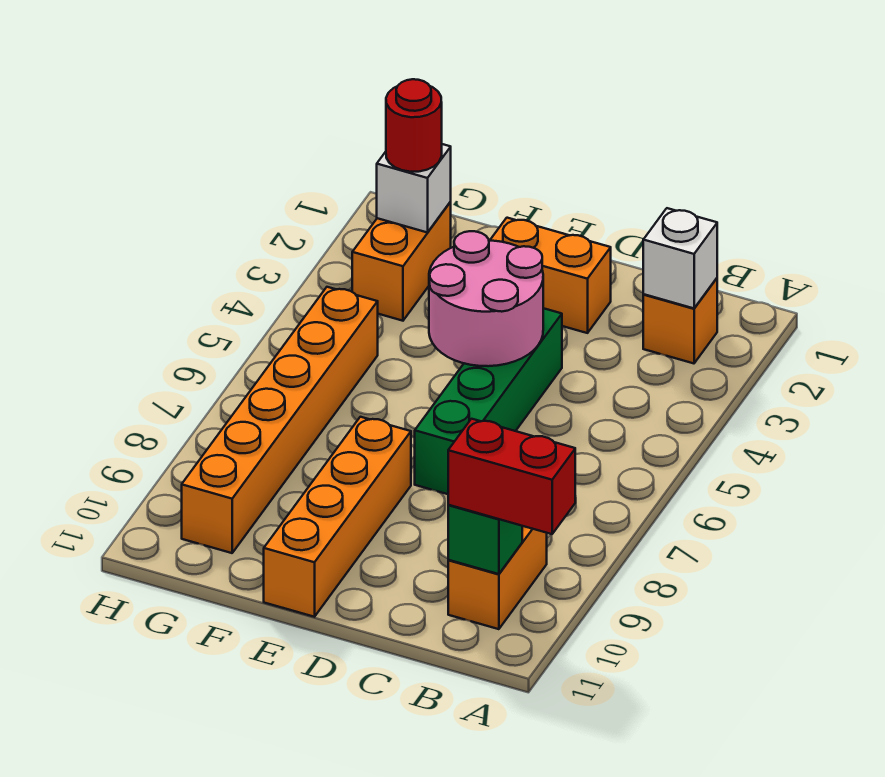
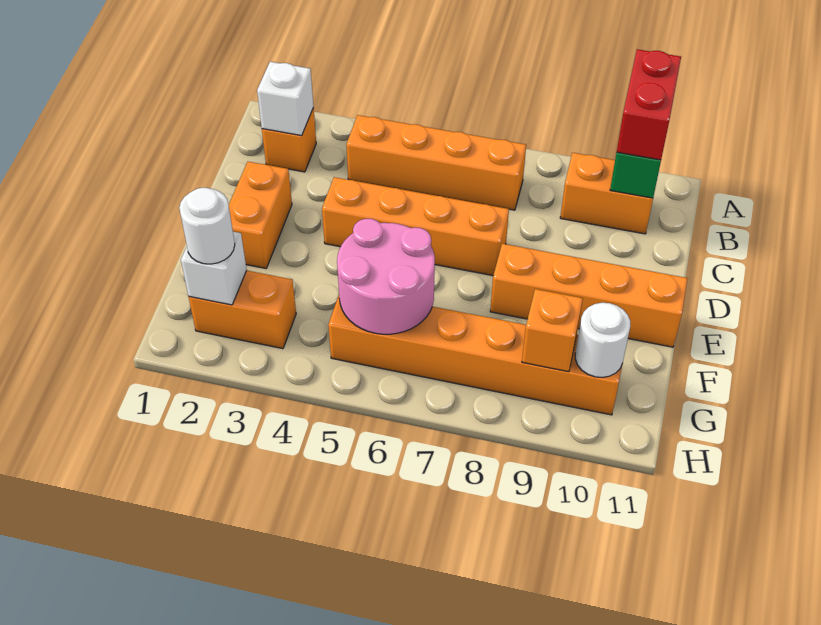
none -> orange brick B4:B7 level 1
green brick D4:D7 level 1 -> orange brick D4:D7 level 1
pink round brick D4:E5 level 2 -> pink round brick F5:G6 level 2
red round brick G2 level 3 -> white round brick G2 level 3
none -> orange brick G9 level 2
none -> white round brick G10 level 2

